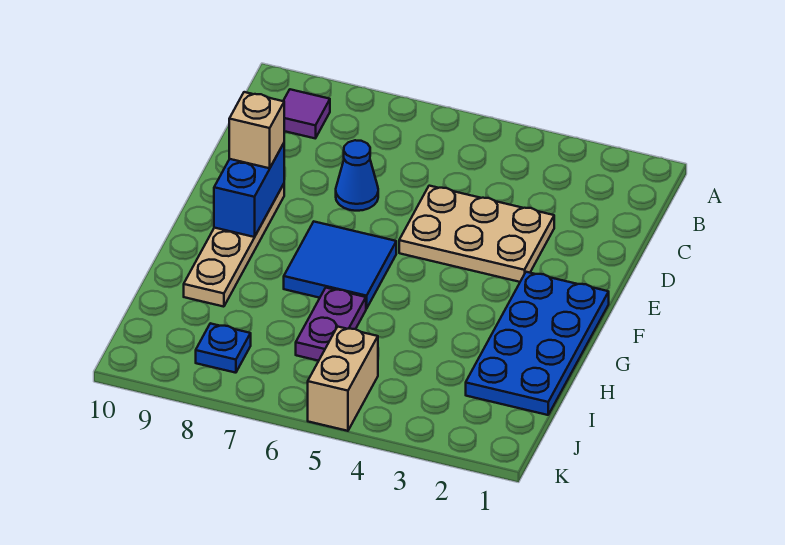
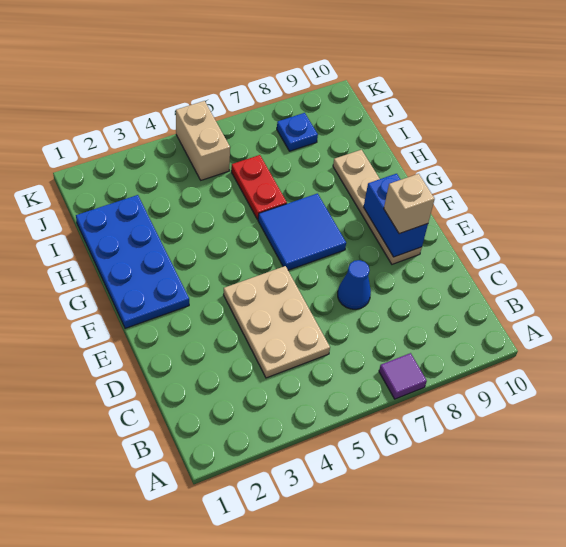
purple tile B9 level 1 -> purple tile A7 level 1
tan plate D3:E5 level 1 -> tan plate C4:E5 level 1
purple plate H6:I6 level 1 -> red plate H6:I6 level 1

